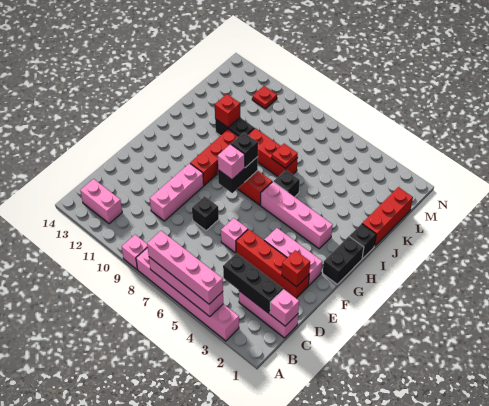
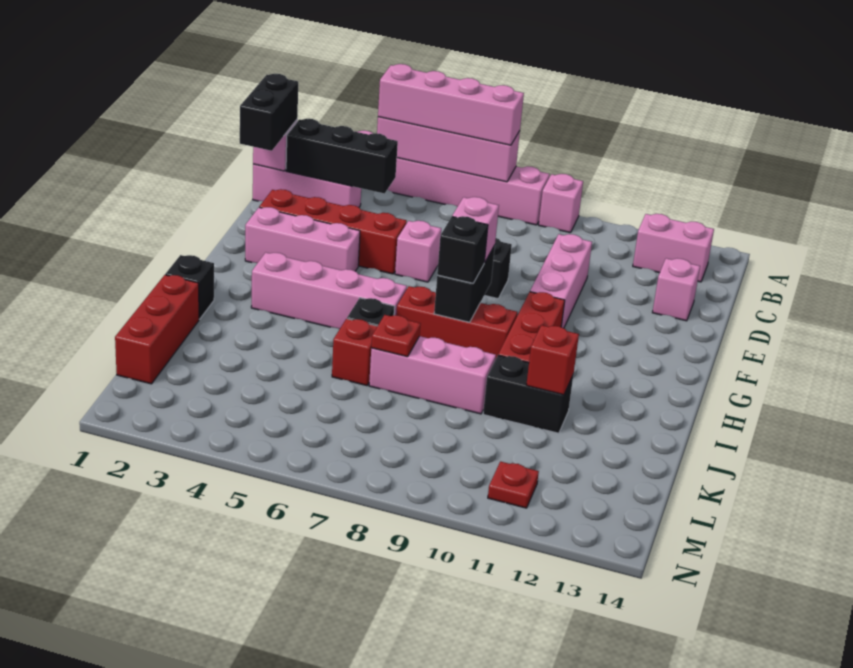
none -> pink brick D13 level 1
red brick E2 level 2 -> red brick J6 level 1
black brick G1:H1 level 1 -> black brick C1:D1 level 3
red brick J7:J9 level 1 -> pink brick J7:J9 level 1

